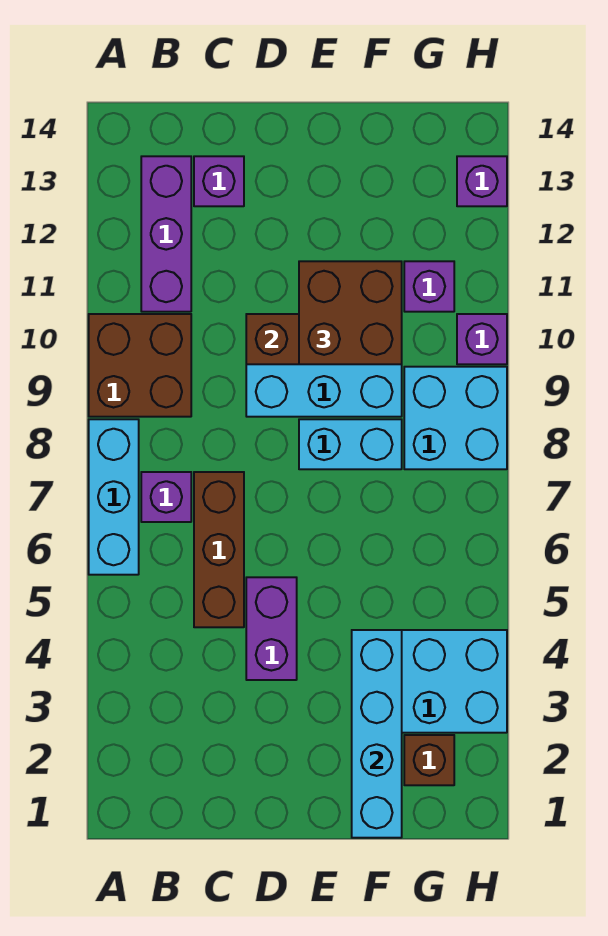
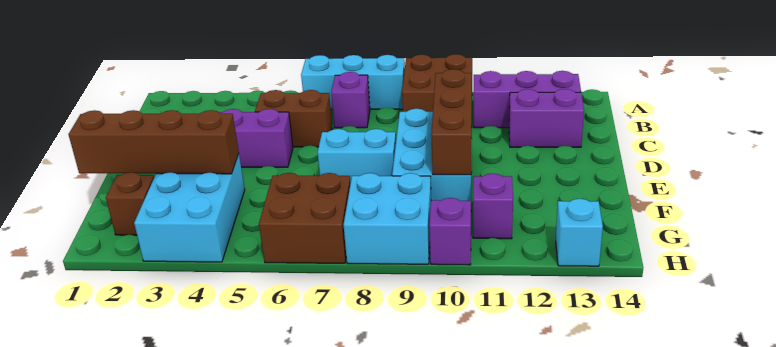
brown brick C5:C7 level 1 -> brown brick C5:C6 level 1
purple brick C13 level 1 -> purple brick C12:C13 level 1
cyan brick E8:F8 level 1 -> cyan brick E7:E8 level 1
brown brick E10:F11 level 3 -> brown brick G6:H7 level 1
cyan brick F1:F4 level 2 -> brown brick F1:F4 level 2
purple brick H13 level 1 -> cyan brick H13 level 1

